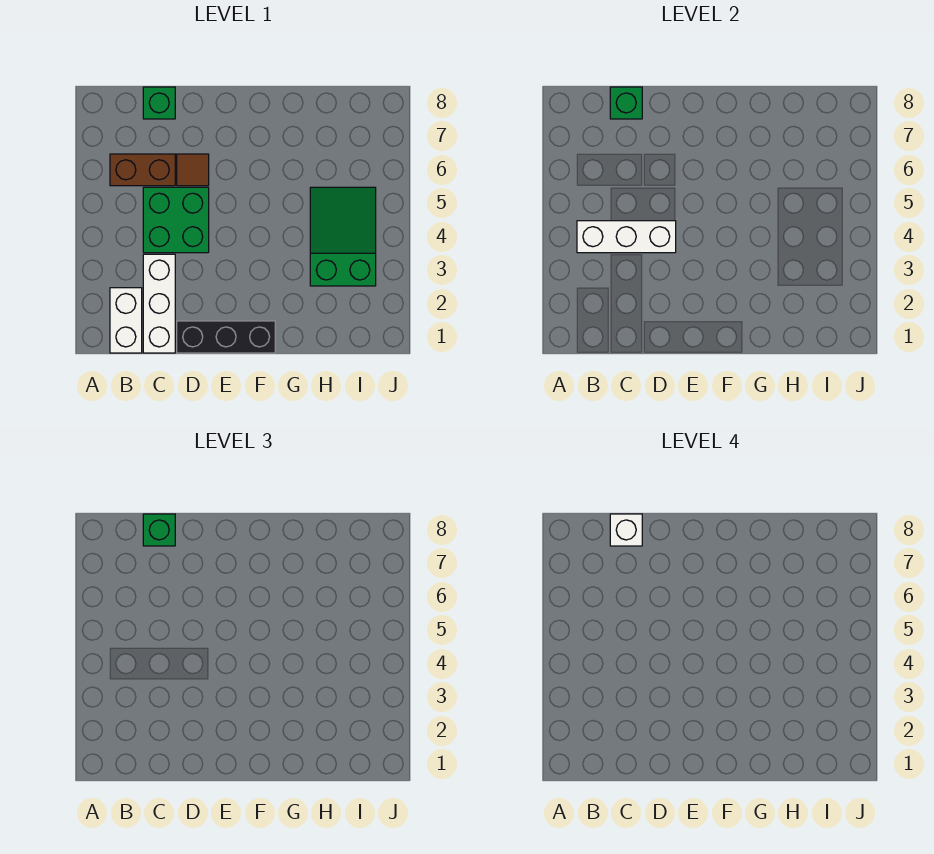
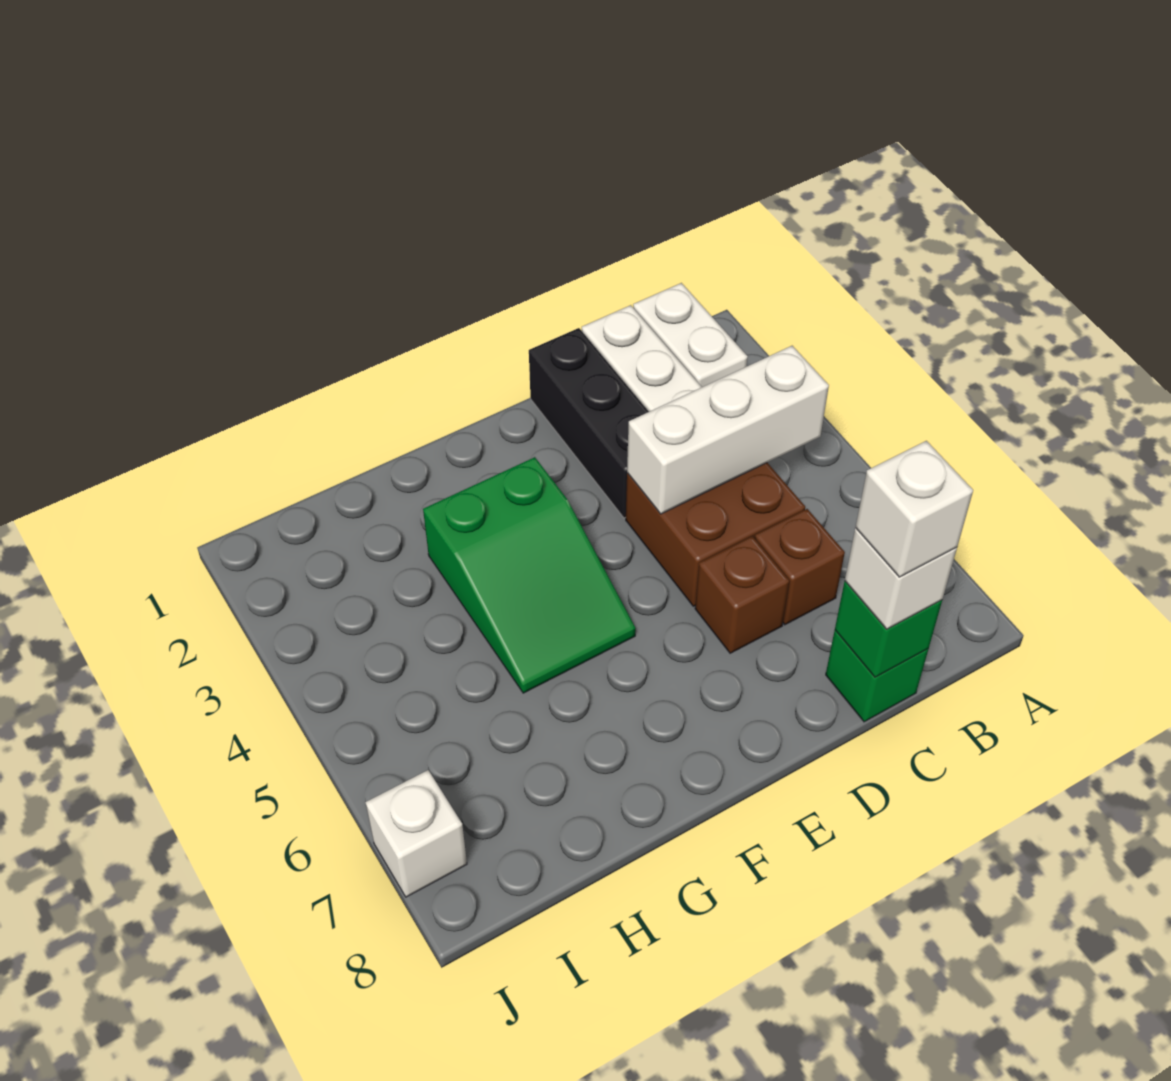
brown brick B6:C6 level 1 -> brown brick C6 level 1
green brick C4:D5 level 1 -> brown brick C4:D5 level 1
green brick C8 level 3 -> white brick C8 level 3
black brick D1:F1 level 1 -> black brick D1:D3 level 1
brown tile D6 level 1 -> brown brick D6 level 1
green slope H3:I5 level 1 top 3 -> green slope F3:G5 level 1 top 3
none -> white brick J7 level 1

